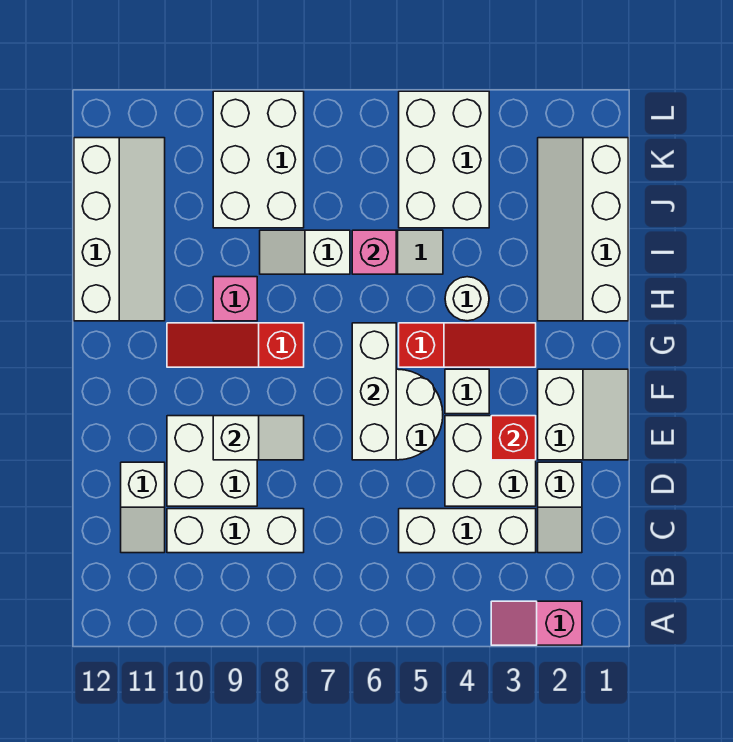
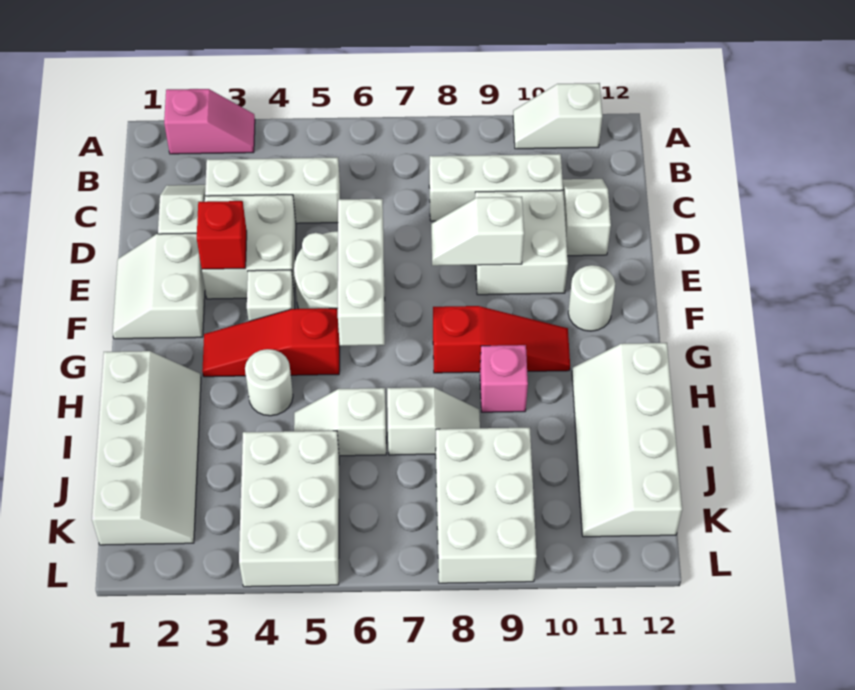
none -> white slope A10:A11 level 1 top 11
none -> white round brick F11 level 1
pink brick I6 level 2 -> none

